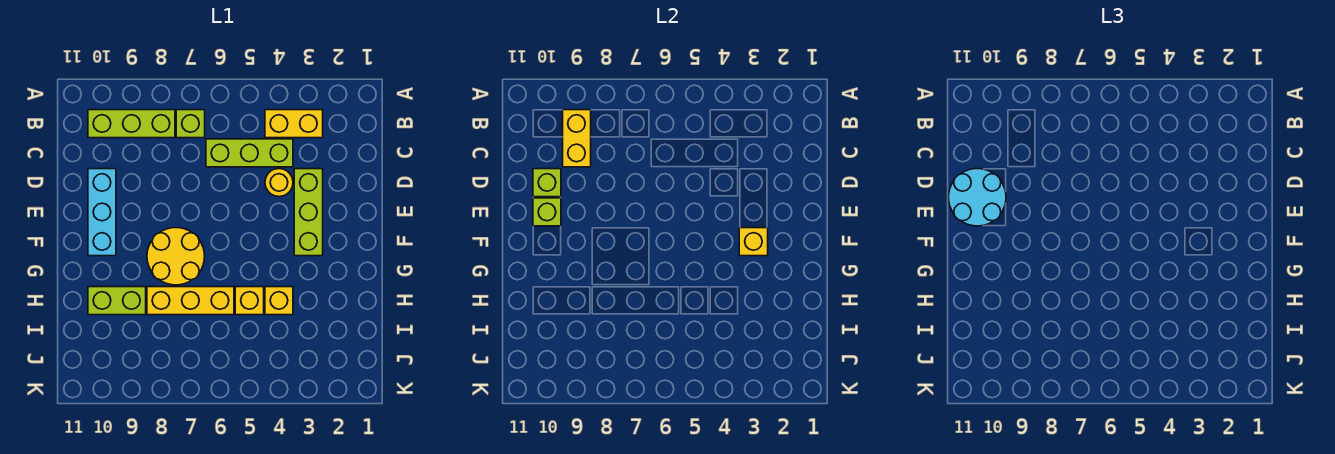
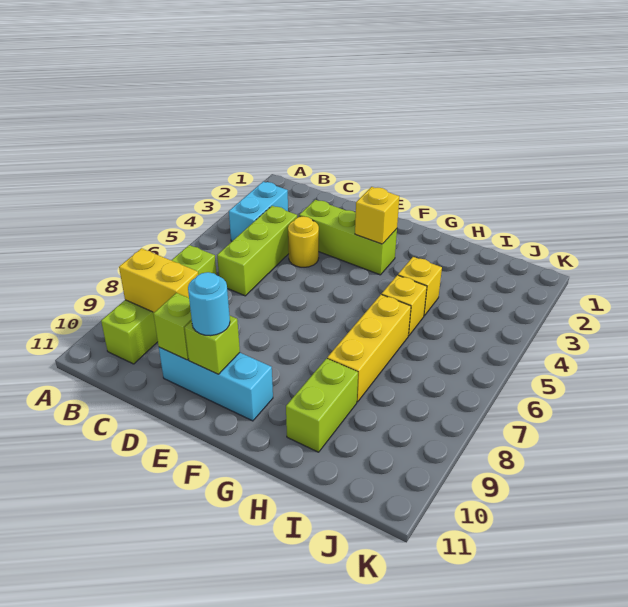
yellow brick B3:B4 level 1 -> cyan brick B3:B4 level 1
cyan round brick D10:E11 level 3 -> cyan round brick E10 level 3
yellow round brick F7:G8 level 1 -> none

